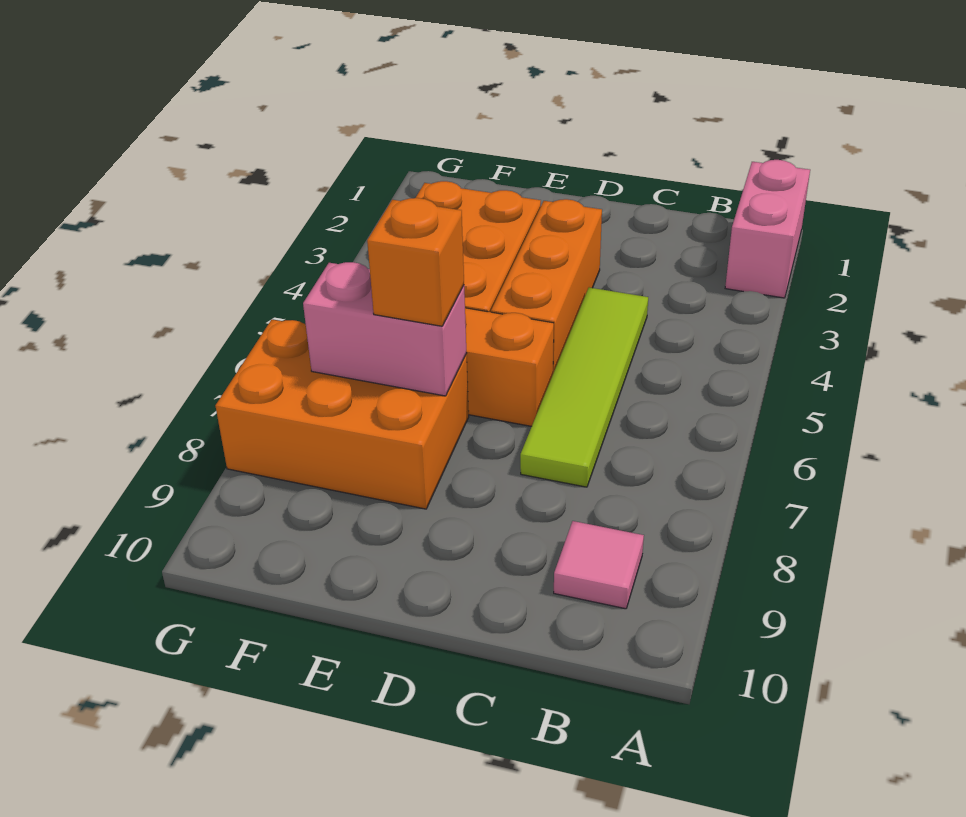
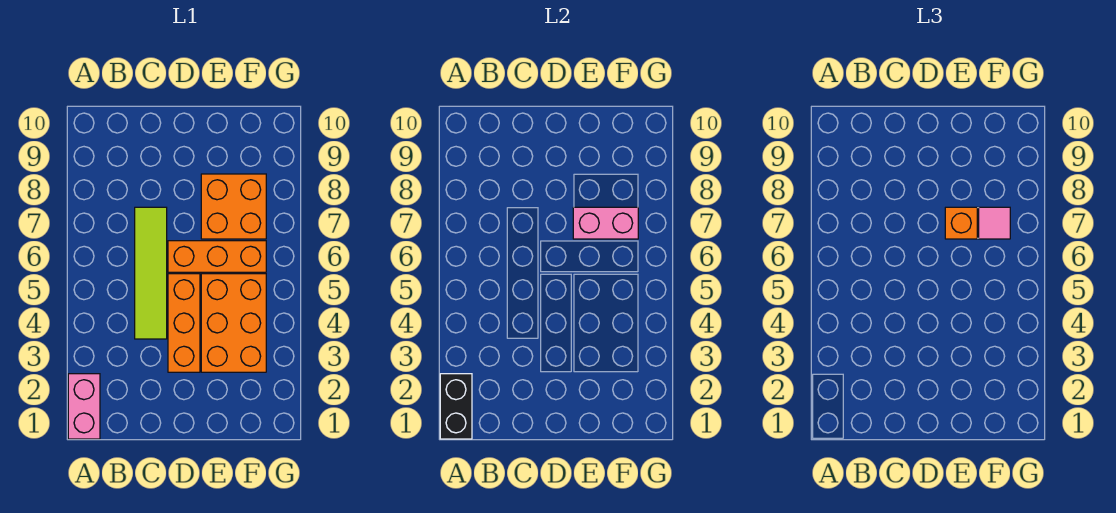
none -> black brick A1:A2 level 2
pink tile B9 level 1 -> pink tile F7 level 3
orange brick E7:G8 level 1 -> orange brick E7:F8 level 1

